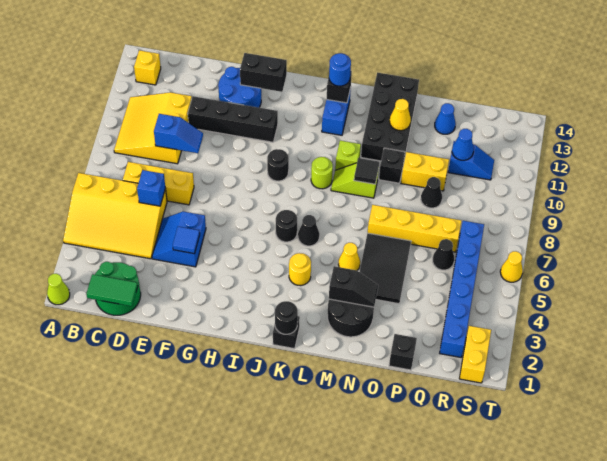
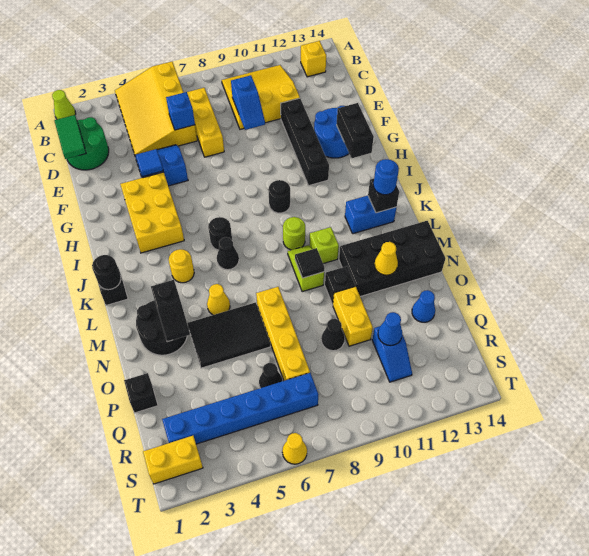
none -> yellow brick G3:I4 level 1

